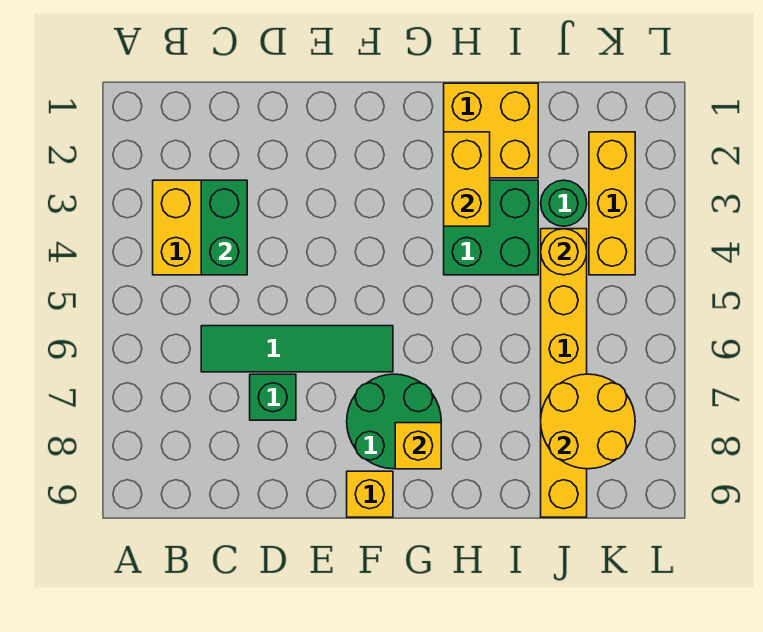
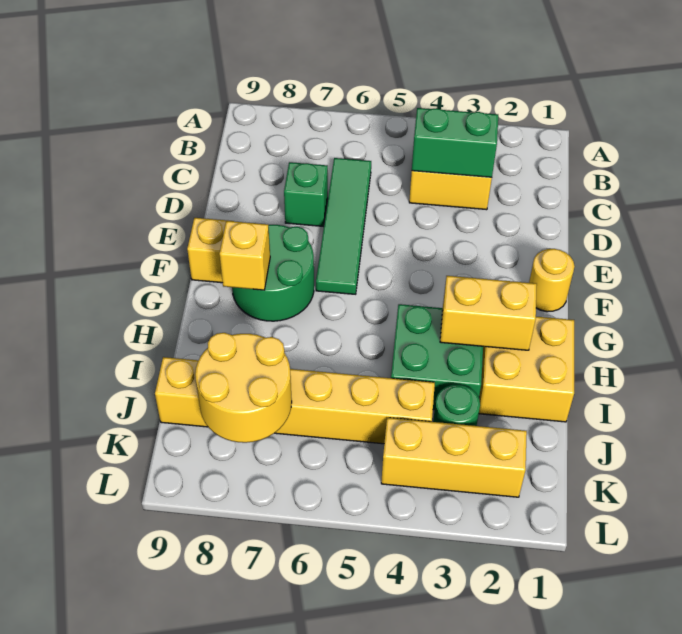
yellow round brick J4 level 2 -> yellow round brick F1 level 1

